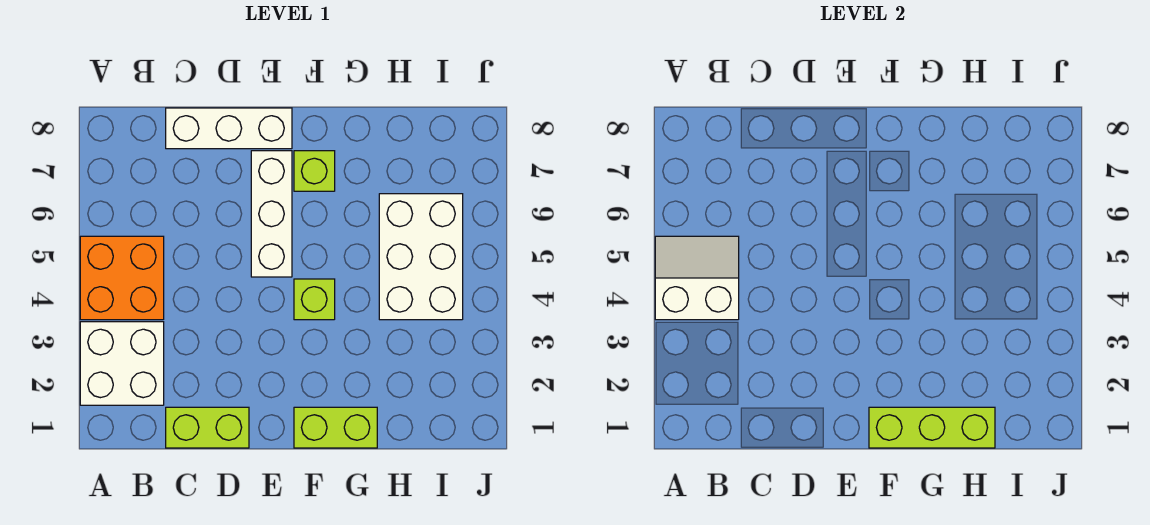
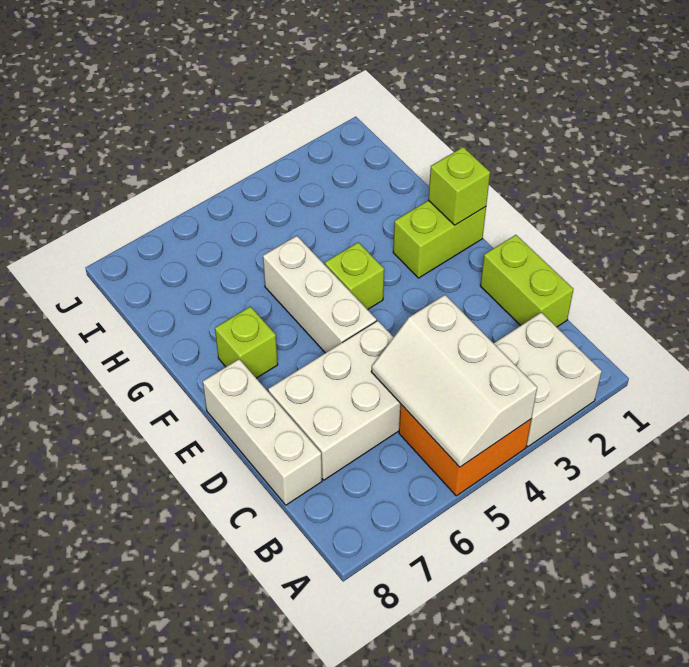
white slope A4:B5 level 2 top 4 -> white slope A4:C5 level 2 top 4
white brick E5:E7 level 1 -> white brick E5:G5 level 1
lime brick F1:G1 level 1 -> lime brick F1:F2 level 1
lime brick F1:H1 level 2 -> lime brick F1 level 2
white brick H4:I6 level 1 -> white brick C5:D7 level 1

